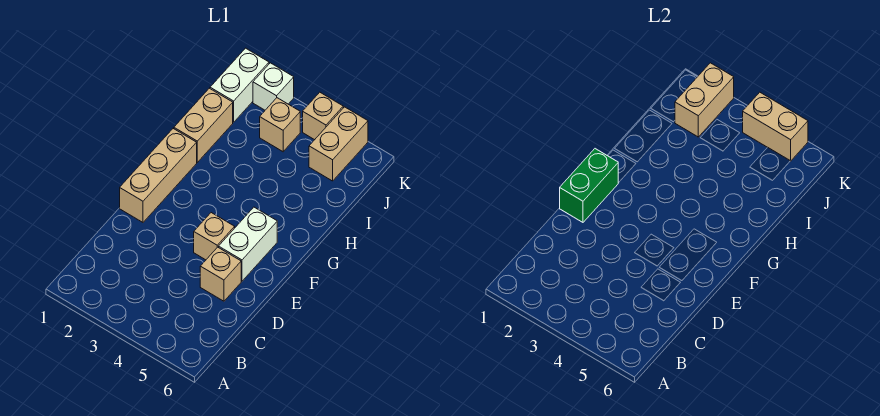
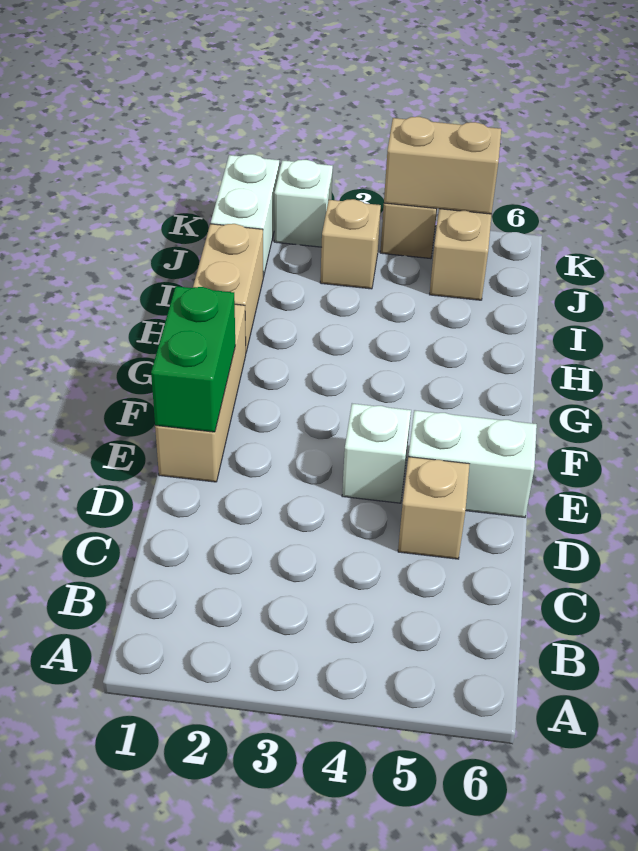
tan brick E4 level 1 -> white brick E4 level 1
white brick E5:F5 level 1 -> white brick E5:E6 level 1
tan brick J2:K2 level 2 -> none

